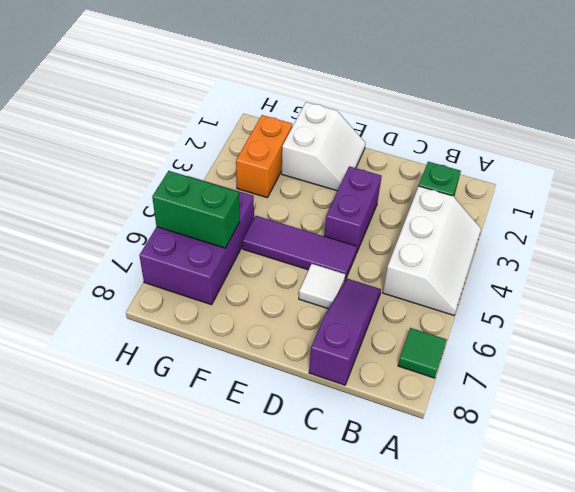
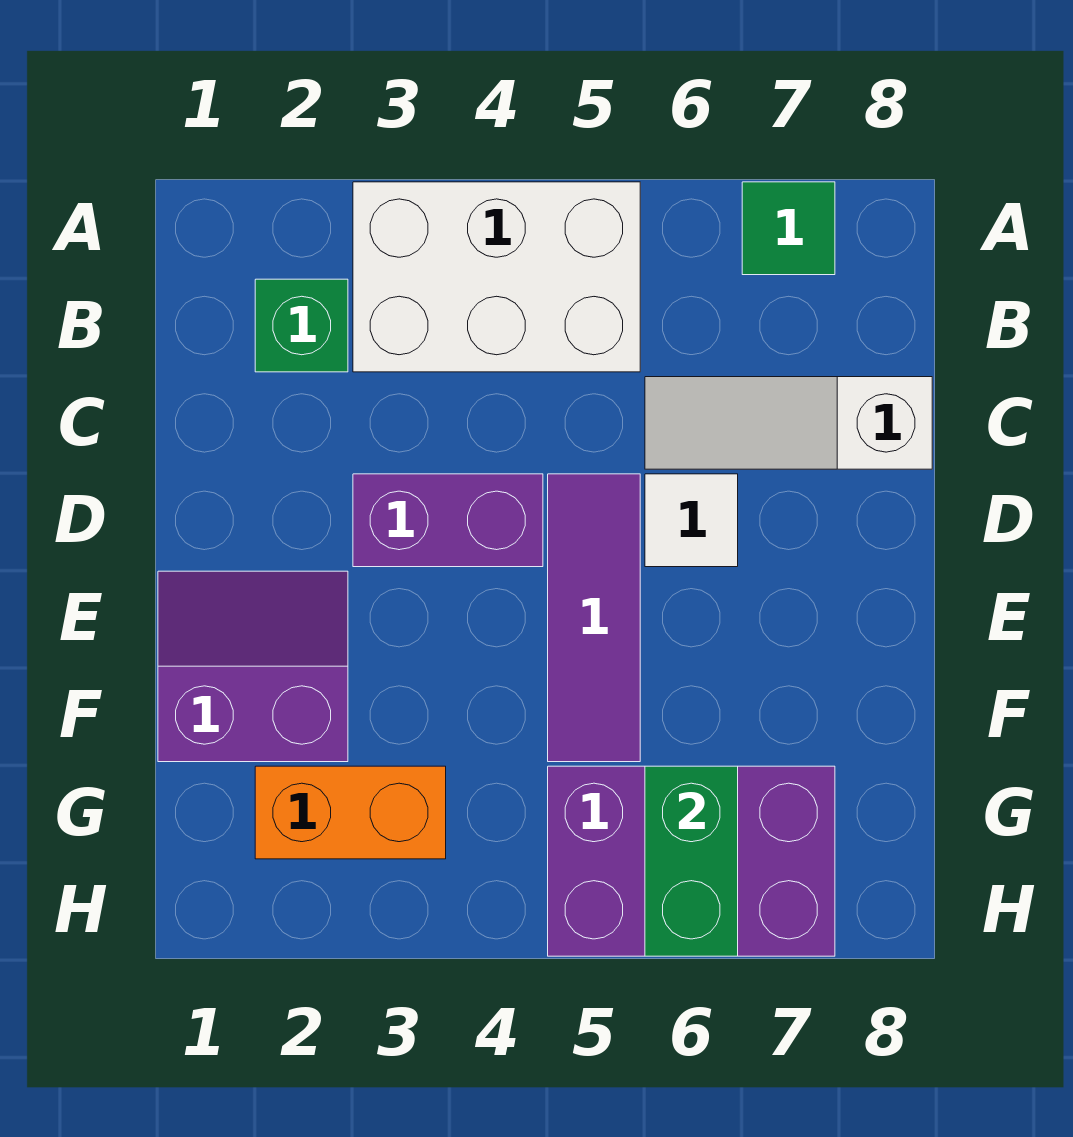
white slope A3:B5 level 1 top B -> white brick A3:B5 level 1
purple slope C6:C8 level 1 top 8 -> white slope C6:C8 level 1 top 8
white slope E1:F2 level 1 top F -> purple slope E1:F2 level 1 top F

